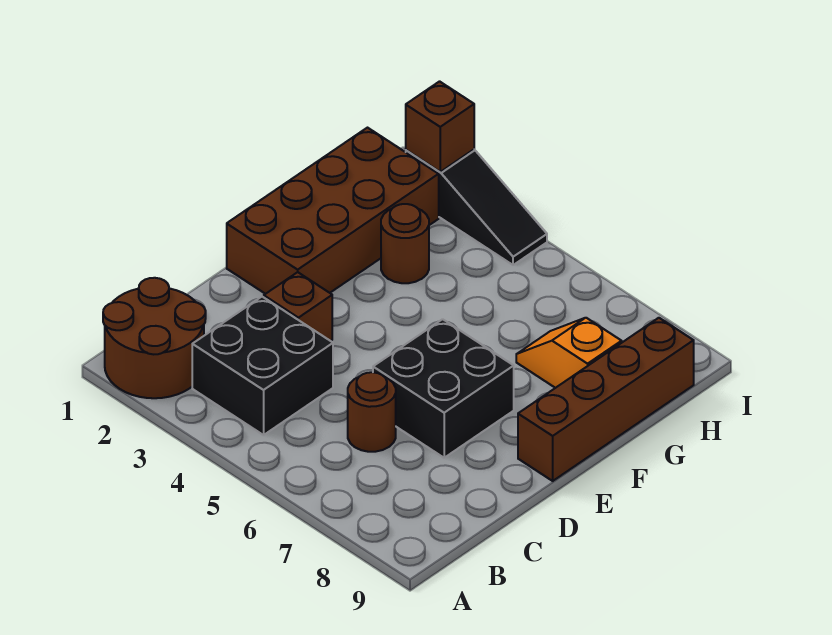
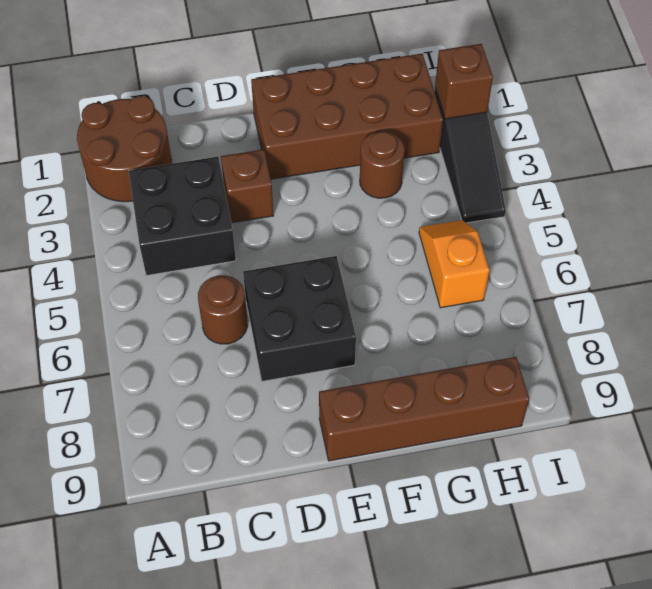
orange slope G7:G8 level 1 top 8 -> orange slope H5:H6 level 1 top 6

